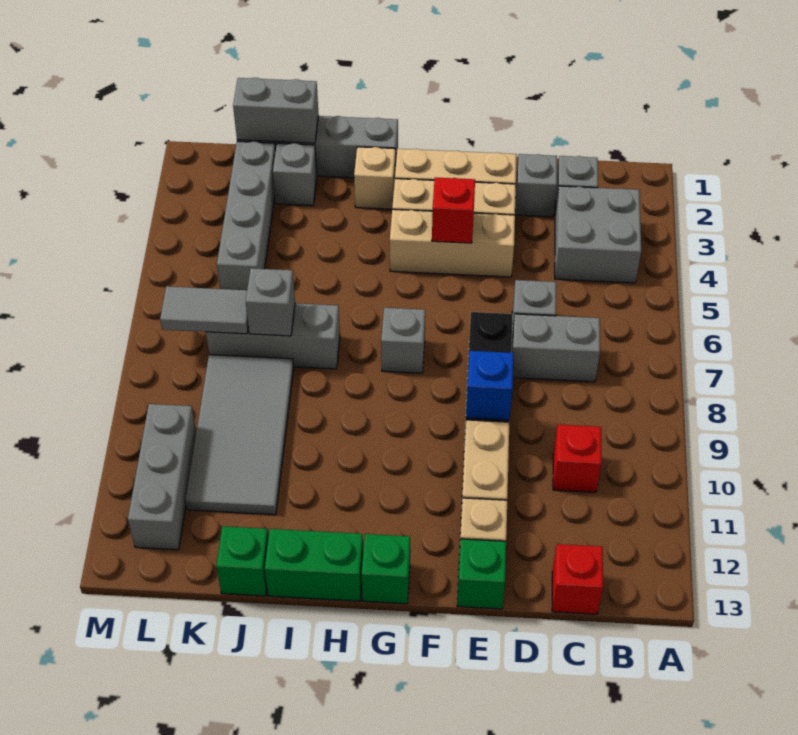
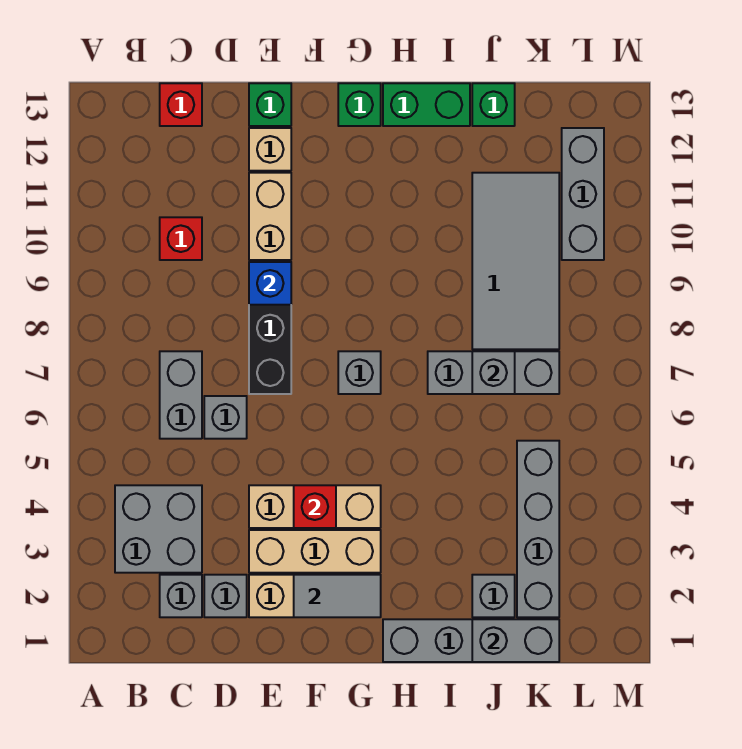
grey brick C7:D7 level 1 -> grey brick C6:C7 level 1
tan brick H2 level 1 -> none
grey tile K7:L7 level 2 -> grey tile F2:G2 level 2

